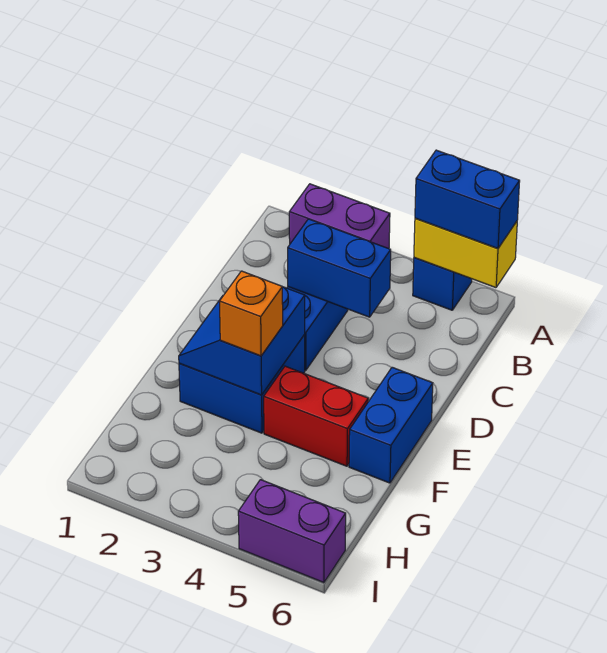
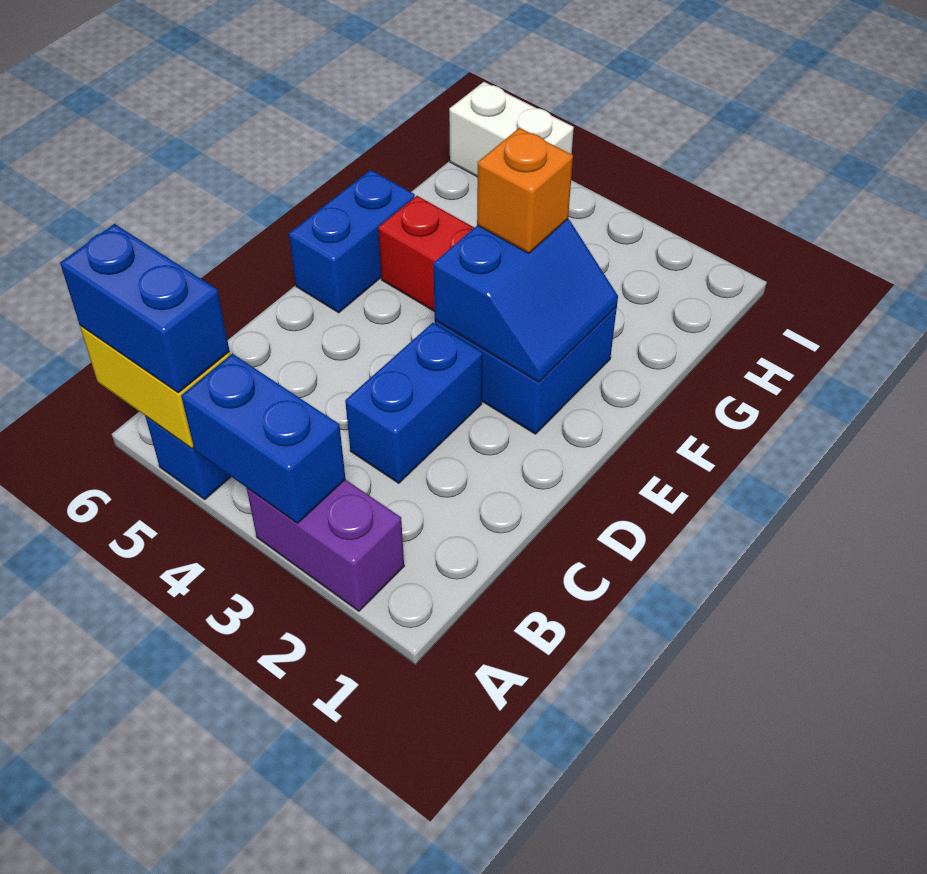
blue brick C3:C4 level 2 -> blue brick A3:A4 level 2
purple brick I5:I6 level 1 -> white brick I5:I6 level 1

